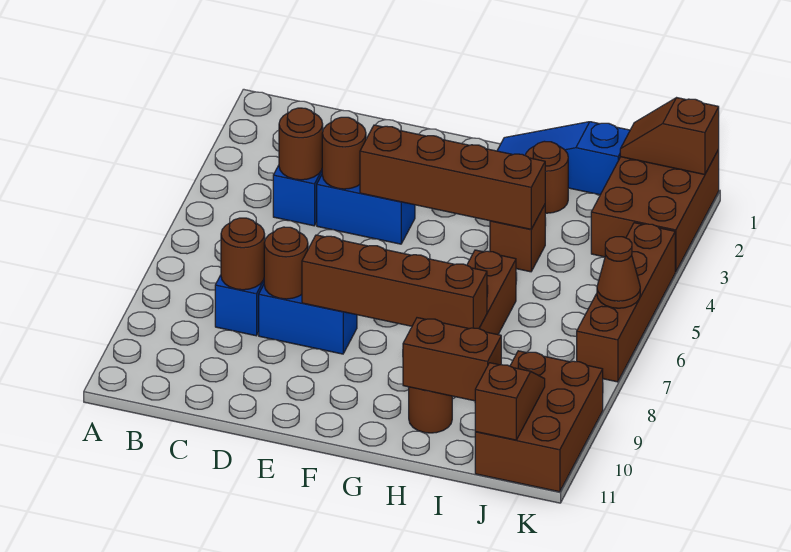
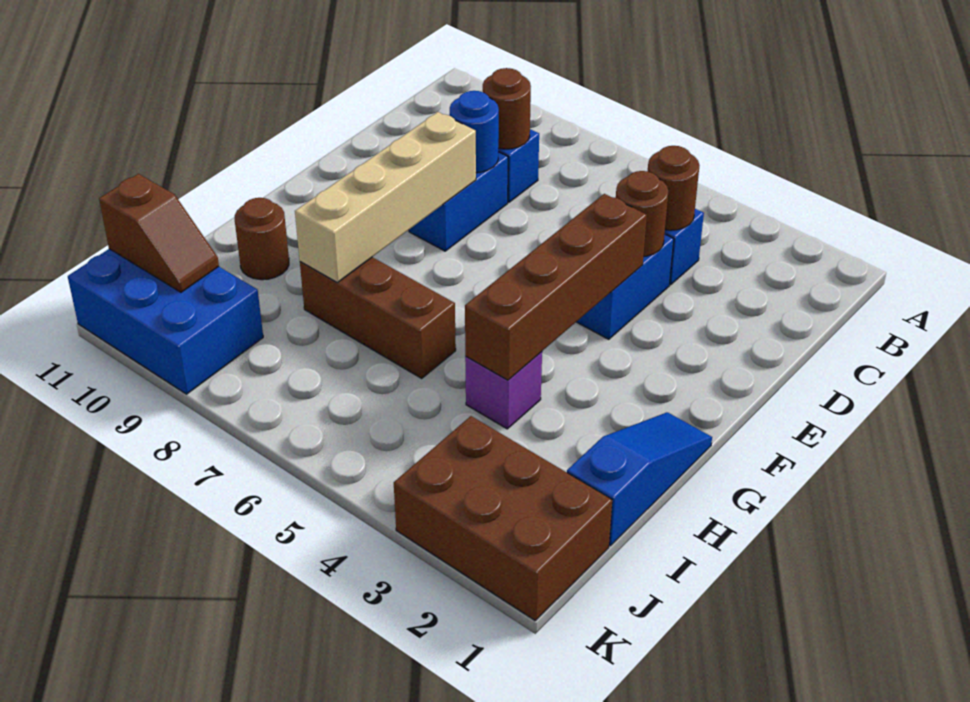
brown round brick D8 level 2 -> blue round brick D8 level 2
brown brick E8:H8 level 2 -> tan brick E8:H8 level 2
brown round brick H2 level 1 -> none
brown brick H4 level 1 -> purple brick H4 level 1
brown brick H10:I10 level 2 -> none
brown slope J1:K1 level 2 top K -> none
brown brick J9:K11 level 1 -> blue brick J9:K11 level 1
brown brick K4:K7 level 1 -> none
brown cone K6 level 2 -> none

